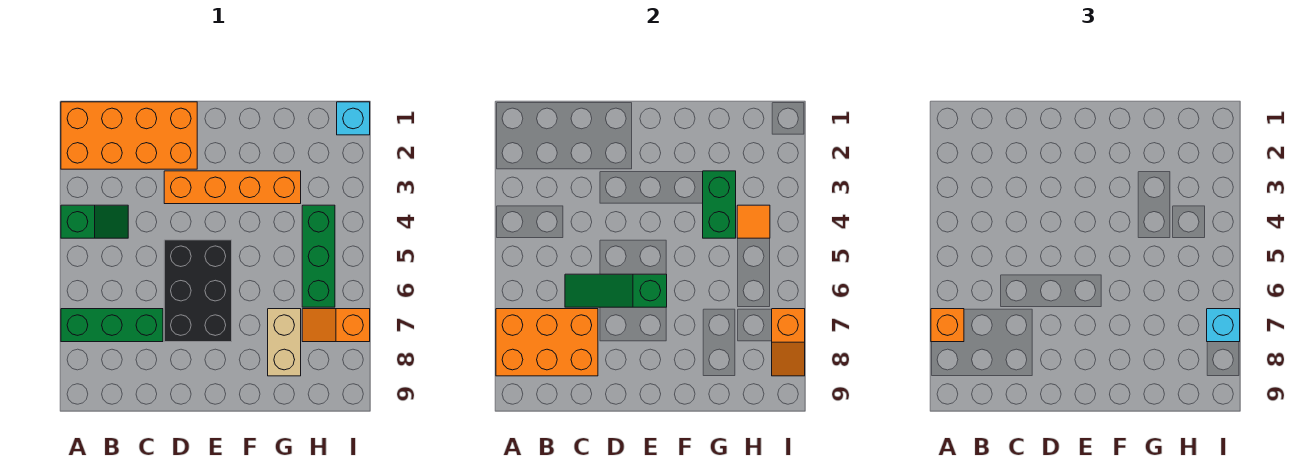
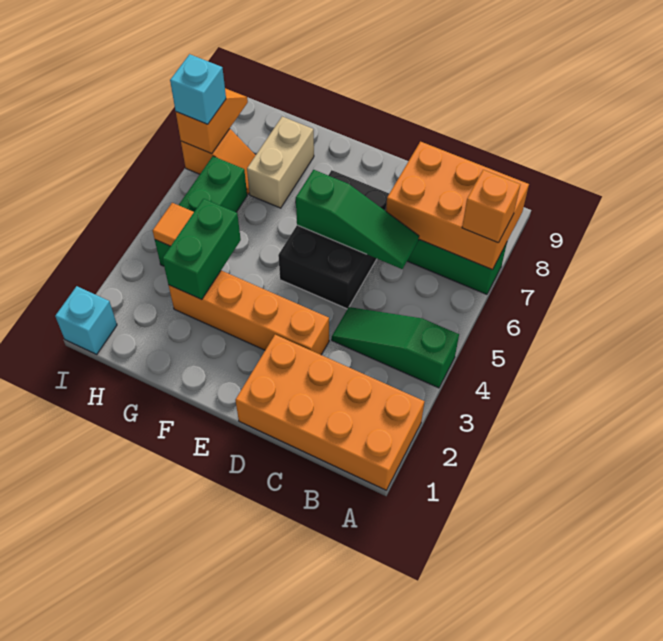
green slope A4:B4 level 1 top A -> green slope A4:C4 level 1 top A

